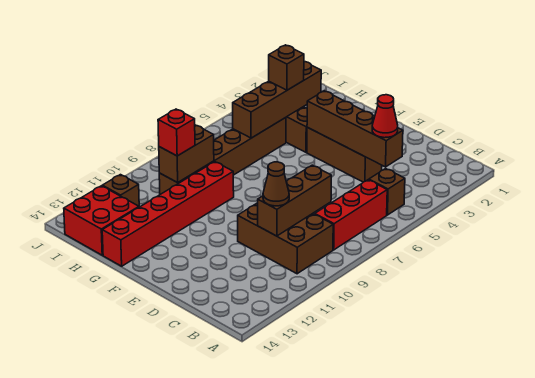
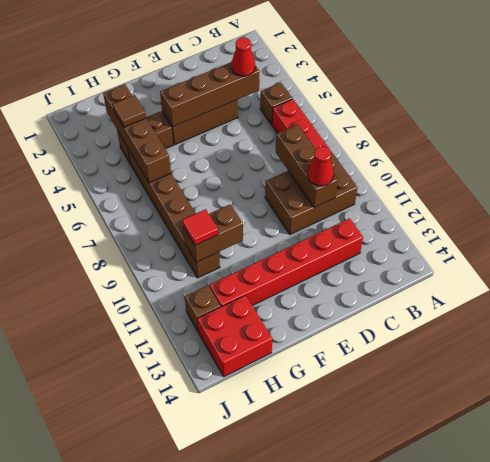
brown cone C10 level 3 -> red cone C10 level 3
red brick G9:G14 level 1 -> red brick C12:H12 level 1
brown brick H4 level 3 -> brown tile H4 level 3
brown brick H9:H10 level 2 -> brown brick G10:H10 level 2
red brick H10 level 3 -> red tile H10 level 3

